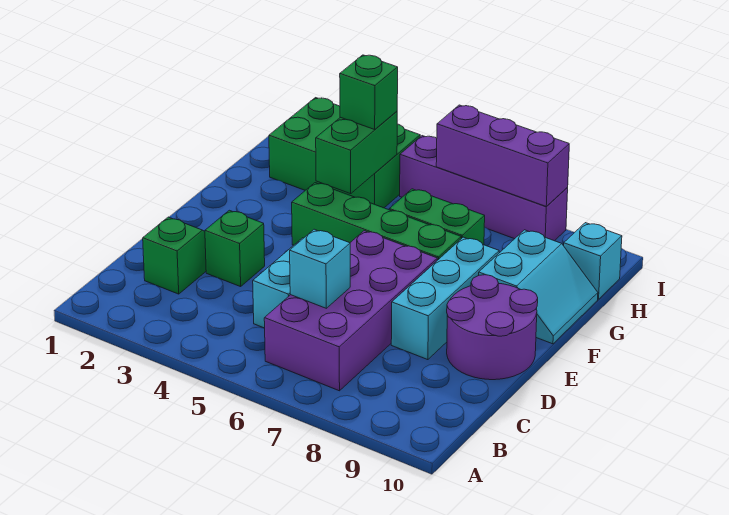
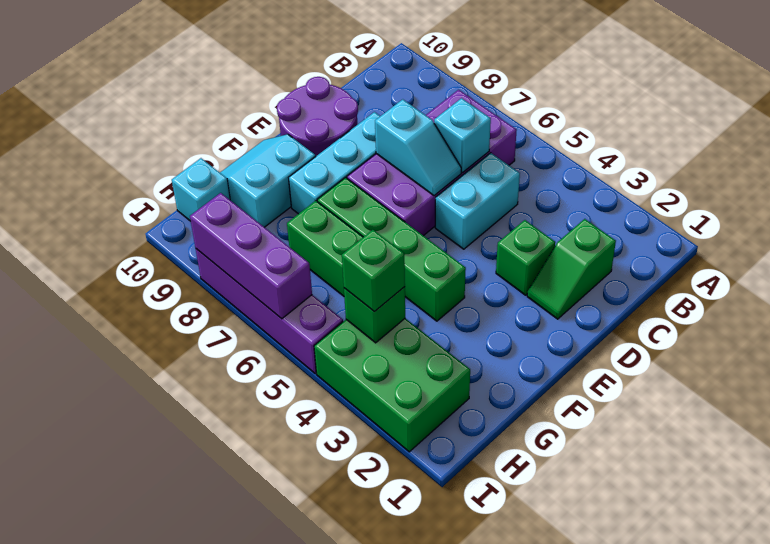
none -> cyan slope D6:D7 level 2 top 7
green brick G4:H4 level 2 -> green brick H4 level 2

